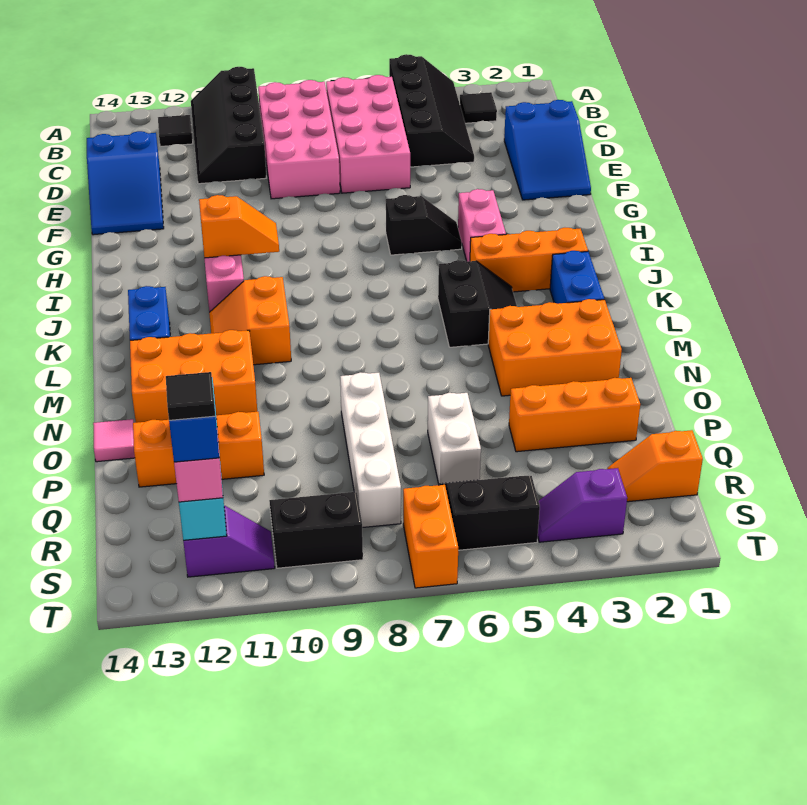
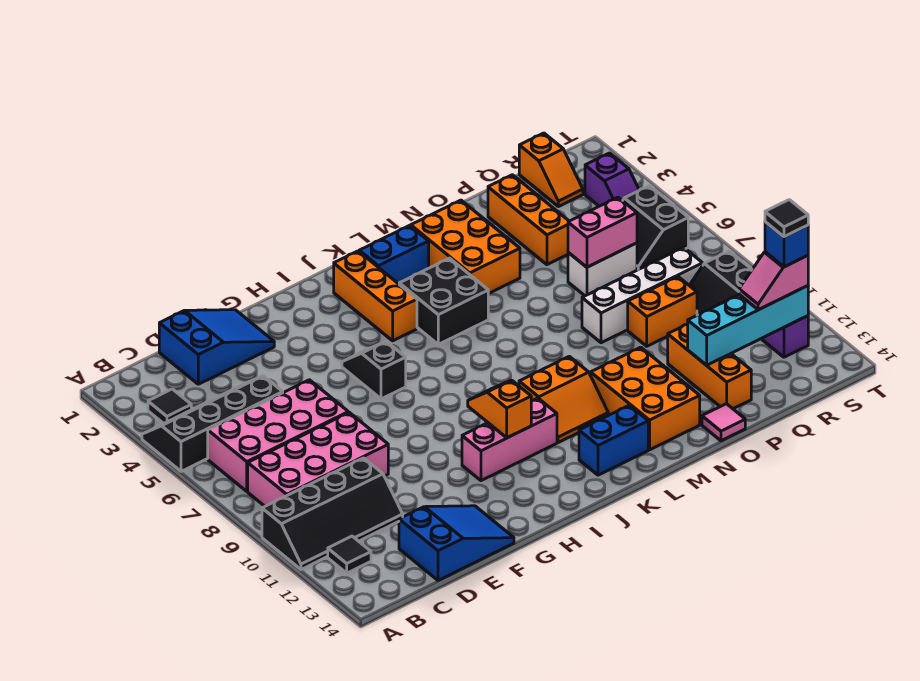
pink brick H4:I4 level 1 -> pink brick P6:Q6 level 2
black slope K4:L5 level 1 top 5 -> black brick K4:L5 level 1
orange brick S7:T7 level 1 -> orange brick P9:Q9 level 1

